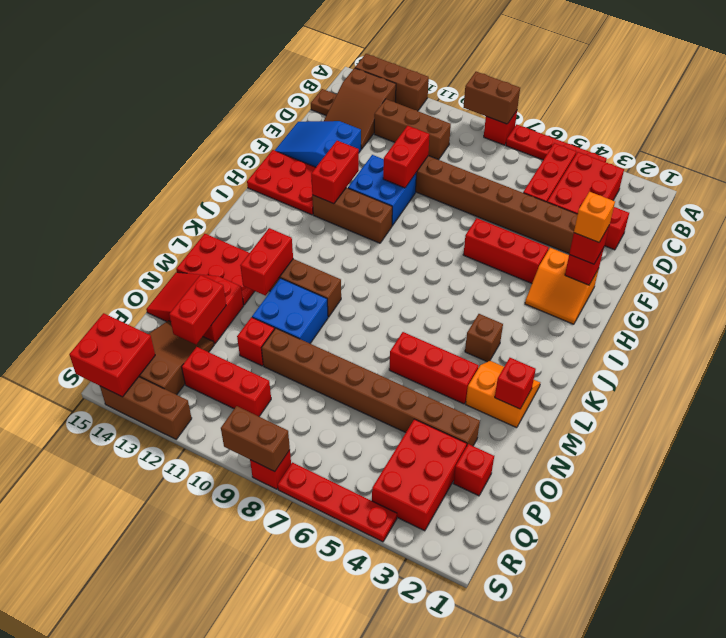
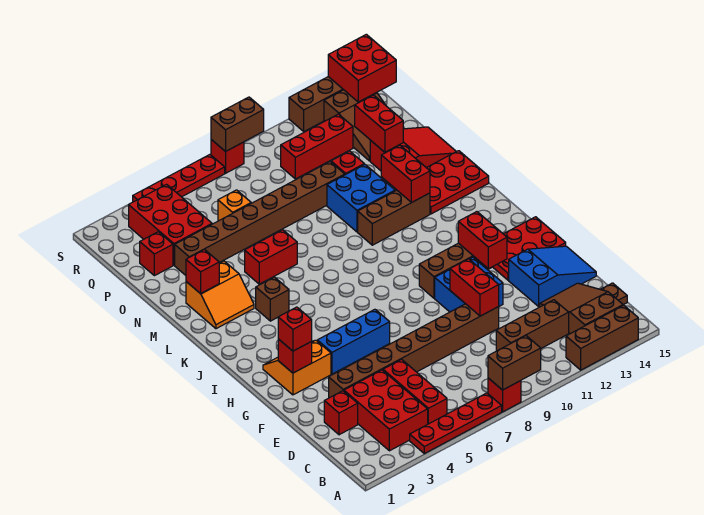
orange brick G2 level 4 -> orange brick P6 level 1
red brick G4:G6 level 1 -> blue brick G4:G6 level 1
red brick M4:M6 level 1 -> red brick M5:M6 level 1

